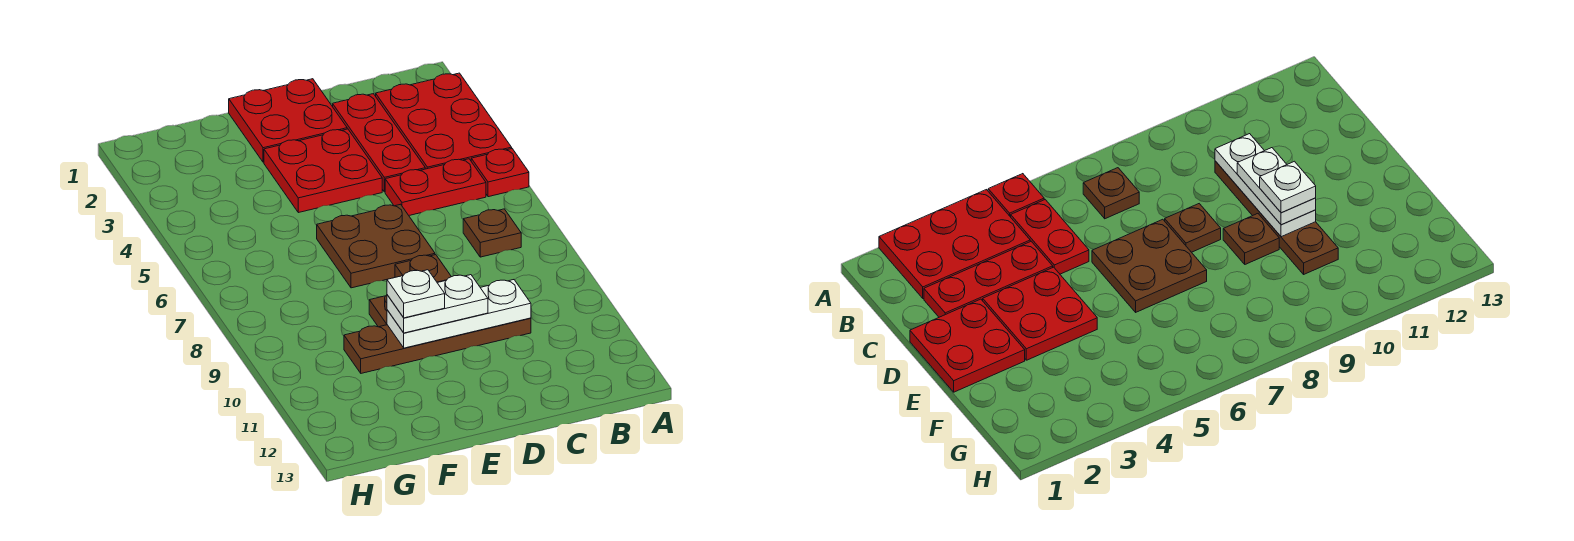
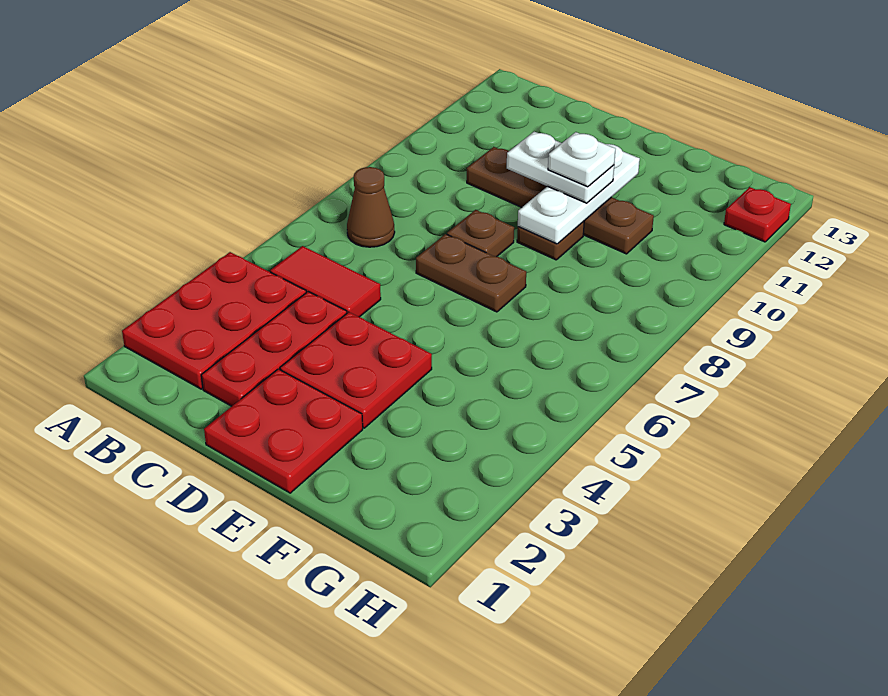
red plate A5 level 1 -> red plate H12 level 1
red plate B5:C5 level 1 -> red tile B5:C5 level 1
brown plate B7 level 1 -> brown cone B7 level 1
white plate C10:E10 level 2 -> white plate E9:E11 level 2
brown plate D6:E7 level 1 -> brown plate D7:E7 level 1

